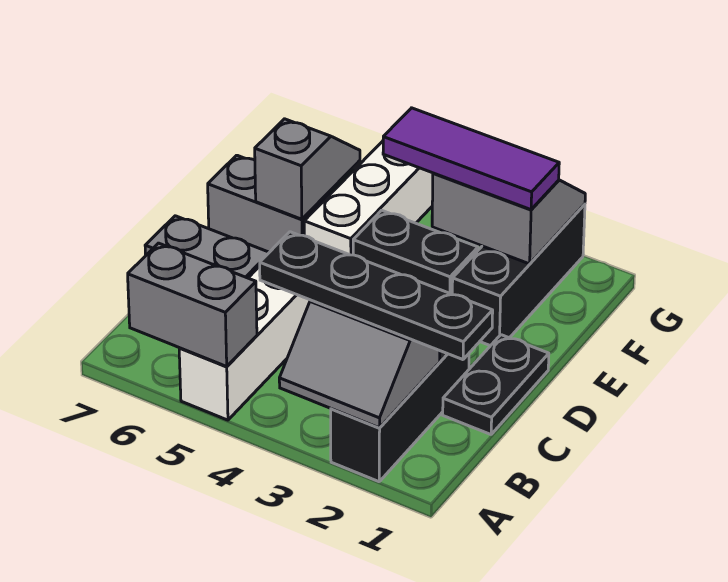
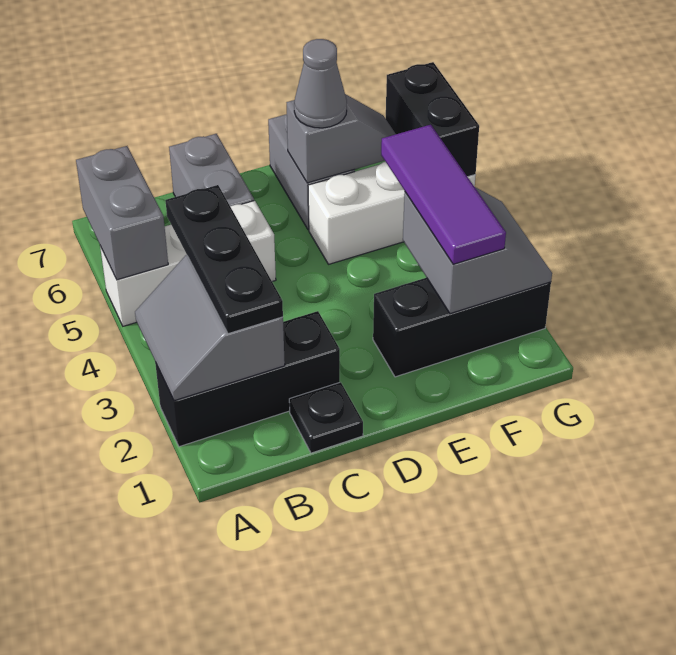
black plate B1:B4 level 3 -> black plate B2:B4 level 3
black plate C1:D1 level 1 -> black plate C1 level 1
black brick E3:E4 level 1 -> black brick G5:G6 level 2
none -> grey cone E6 level 3

